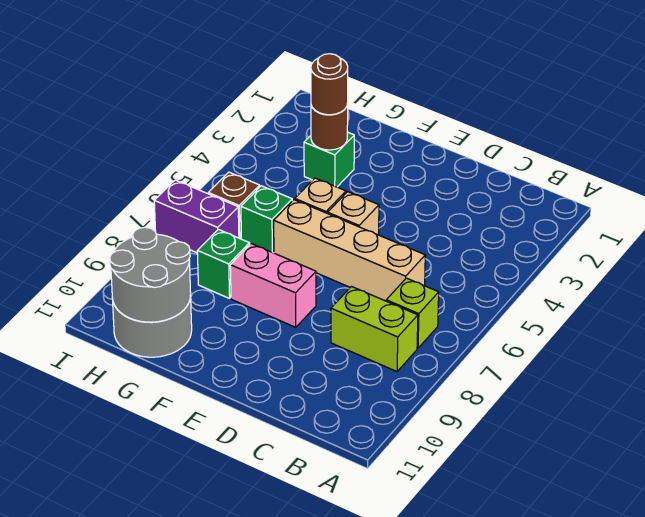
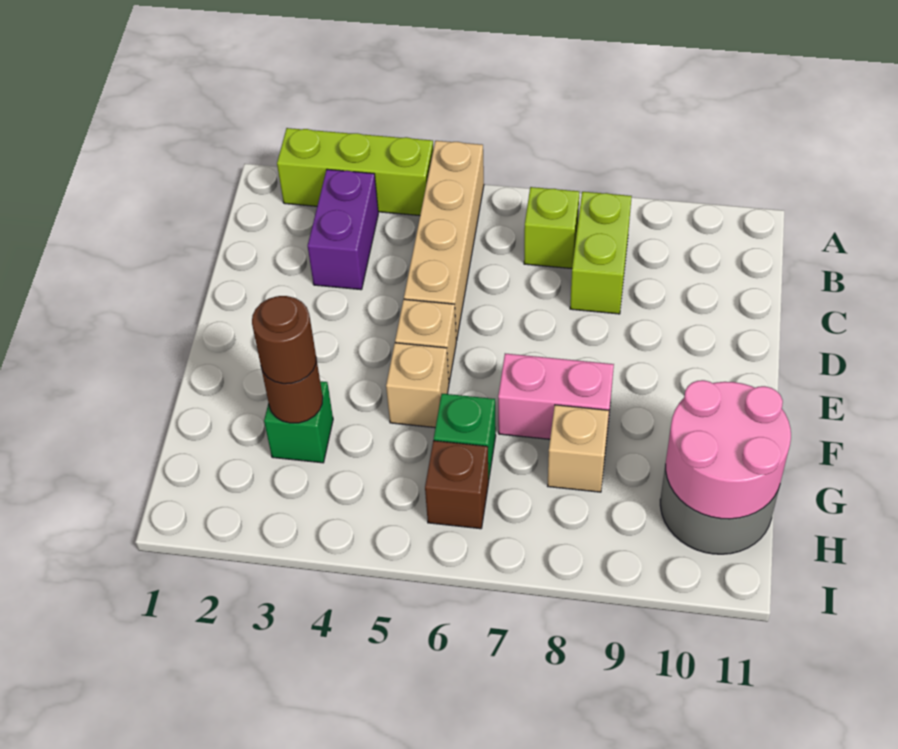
none -> lime brick A2:A4 level 1
tan brick C6:F6 level 1 -> tan brick A5:D5 level 1
pink brick E8:F8 level 1 -> pink brick F7:F8 level 1
green brick G8 level 1 -> tan brick G8 level 1
grey round brick G10:H11 level 2 -> pink round brick G10:H11 level 2
purple brick H7:I7 level 1 -> purple brick B3:C3 level 1

